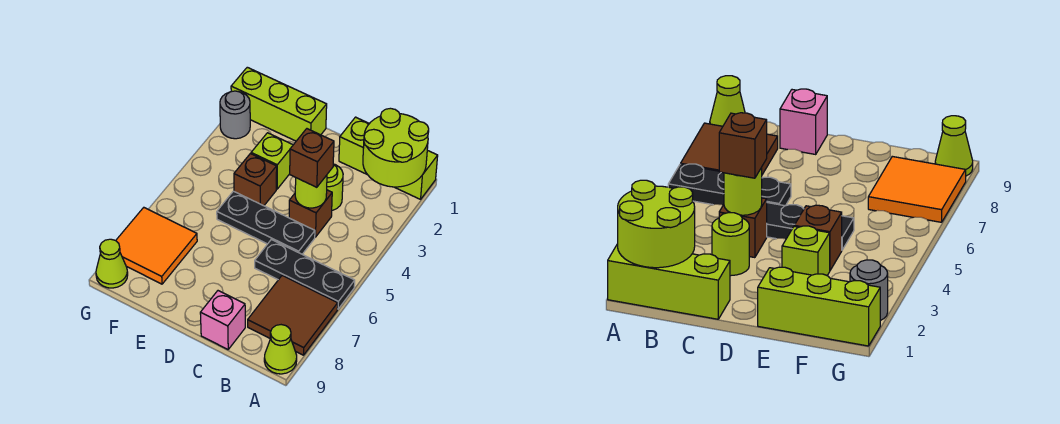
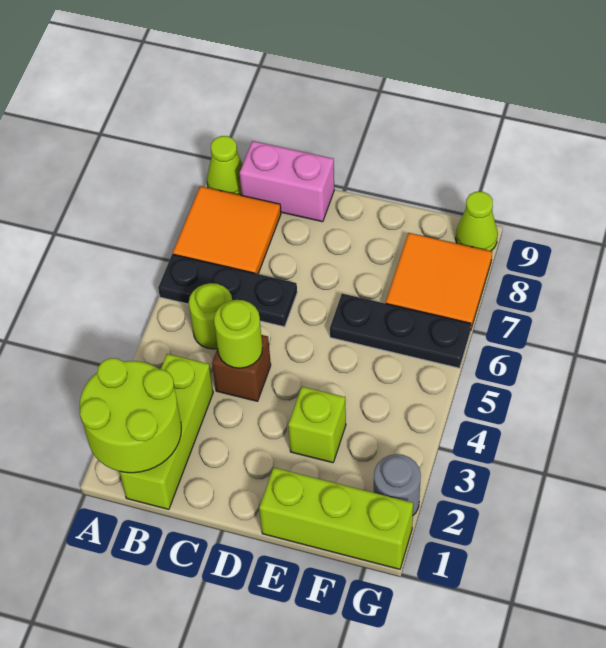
lime brick A1:C1 level 1 -> lime brick B1:B3 level 1
brown tile A7:B8 level 1 -> orange tile A7:B8 level 1
lime round brick C3 level 1 -> lime round brick B5 level 1
brown brick C4 level 3 -> none
black plate C5:E5 level 1 -> black plate E6:G6 level 1
pink brick C9 level 1 -> pink brick B9:C9 level 1
brown brick E4 level 1 -> none

